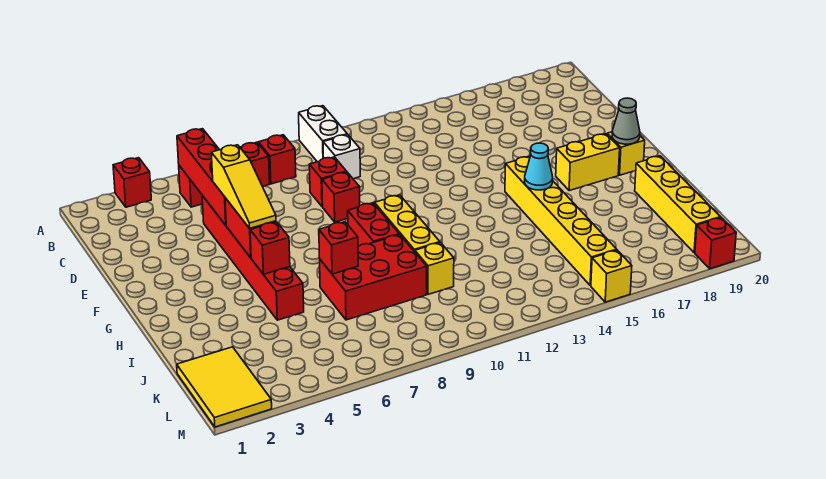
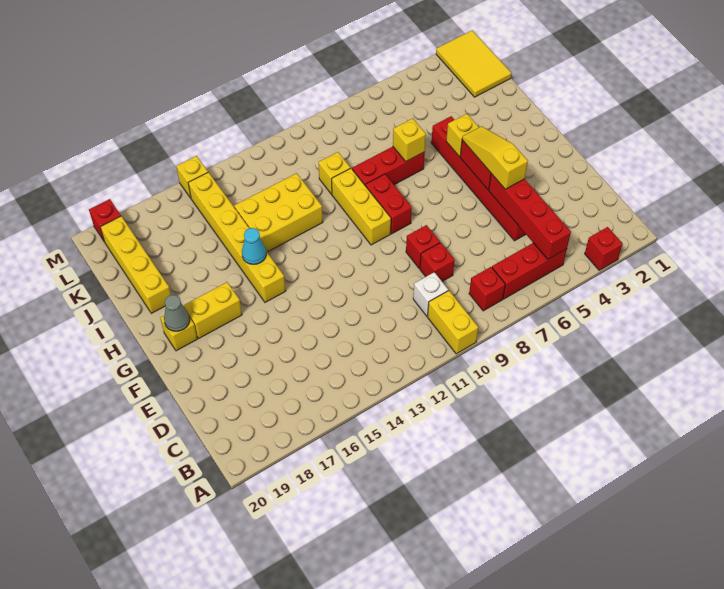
white brick A10:B10 level 1 -> yellow brick A10:B10 level 1
red brick H5 level 2 -> yellow brick H5 level 2
red brick I7:J9 level 1 -> red brick I7:I9 level 1
red brick I7 level 2 -> yellow brick I7 level 2
none -> yellow brick I12:J14 level 1

